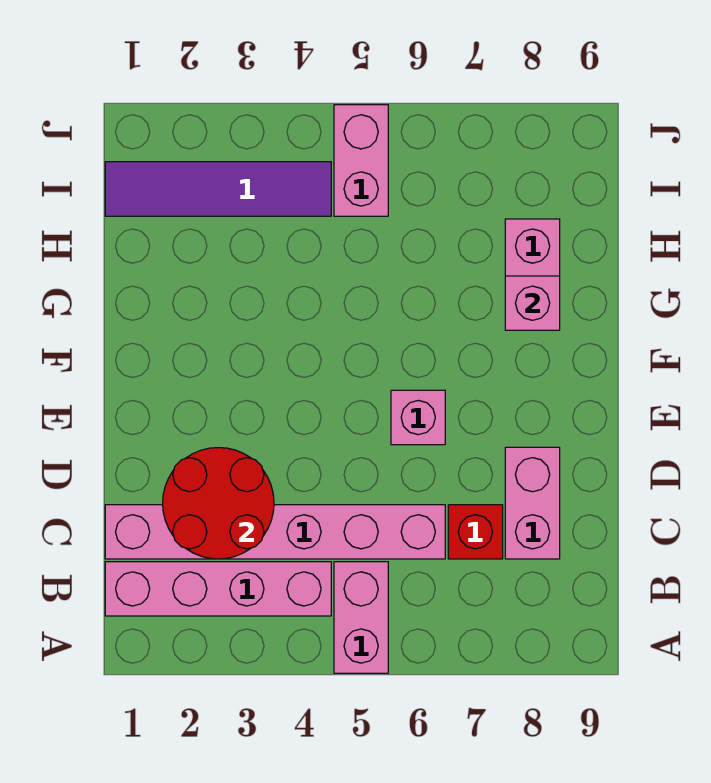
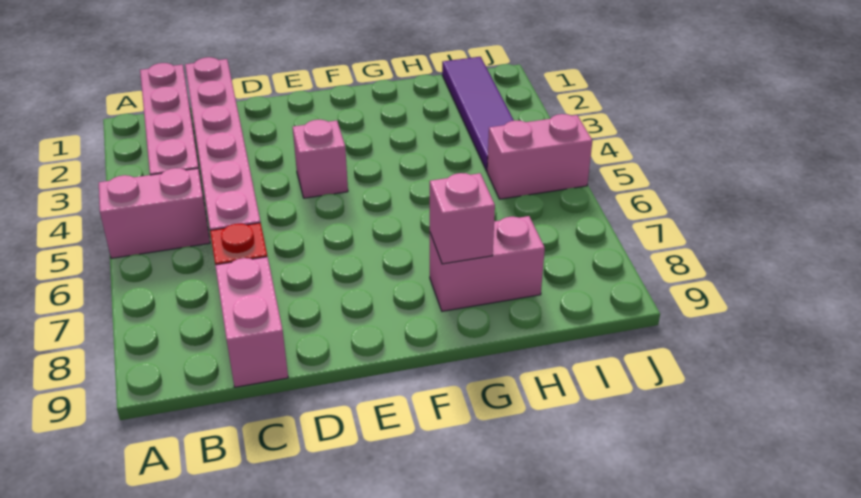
red round brick C2:D3 level 2 -> none
pink brick C8:D8 level 1 -> pink brick C8:C9 level 1
pink brick E6 level 1 -> pink brick E4 level 1

